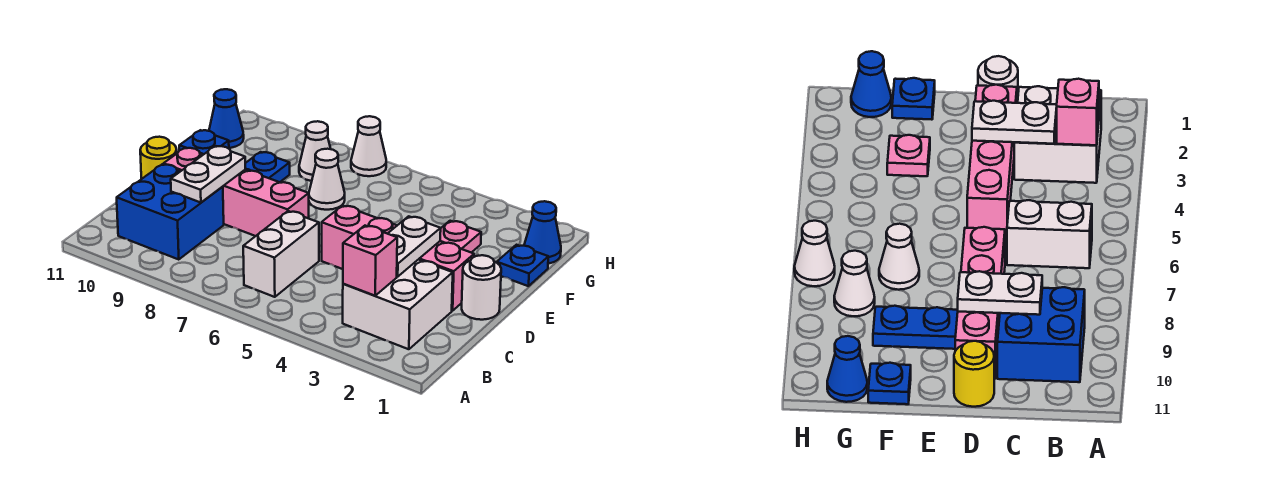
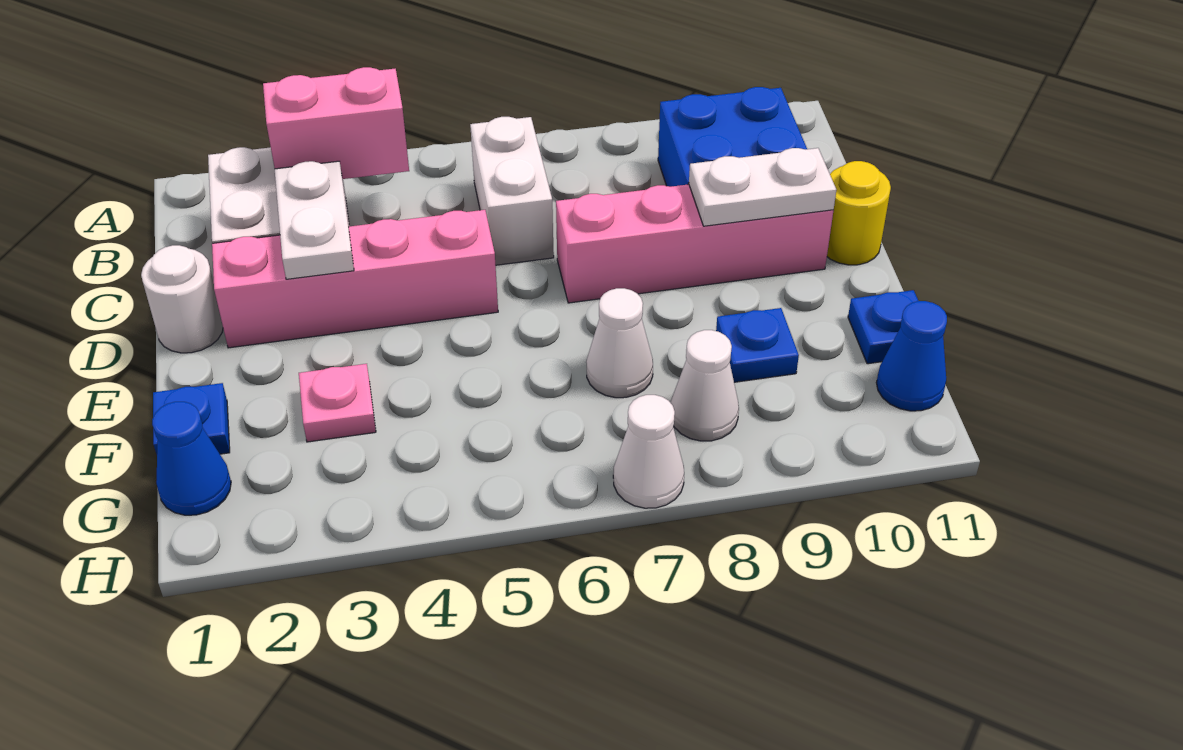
pink brick B3 level 2 -> pink brick B3:B4 level 2
white plate C9:D9 level 2 -> white plate D9:D10 level 2
blue plate E9:F9 level 1 -> blue plate F9 level 1

